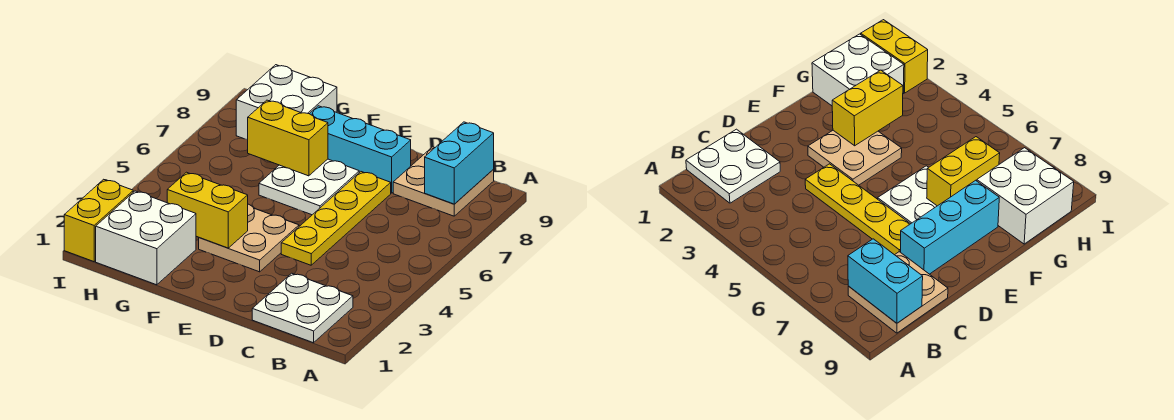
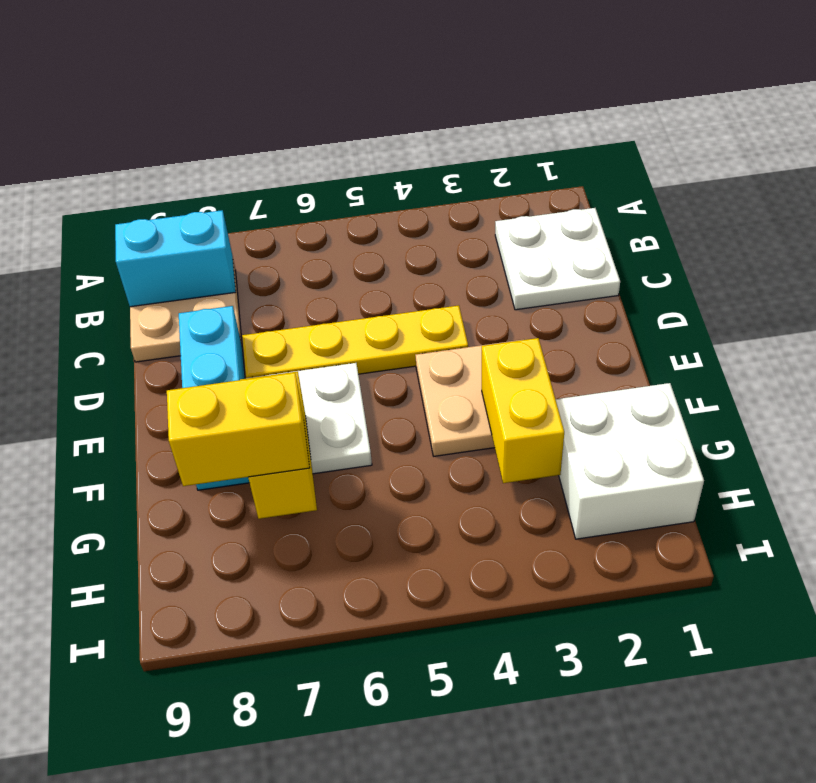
white brick G8:H9 level 1 -> none
yellow brick I1:I2 level 1 -> yellow brick G7:G8 level 3

